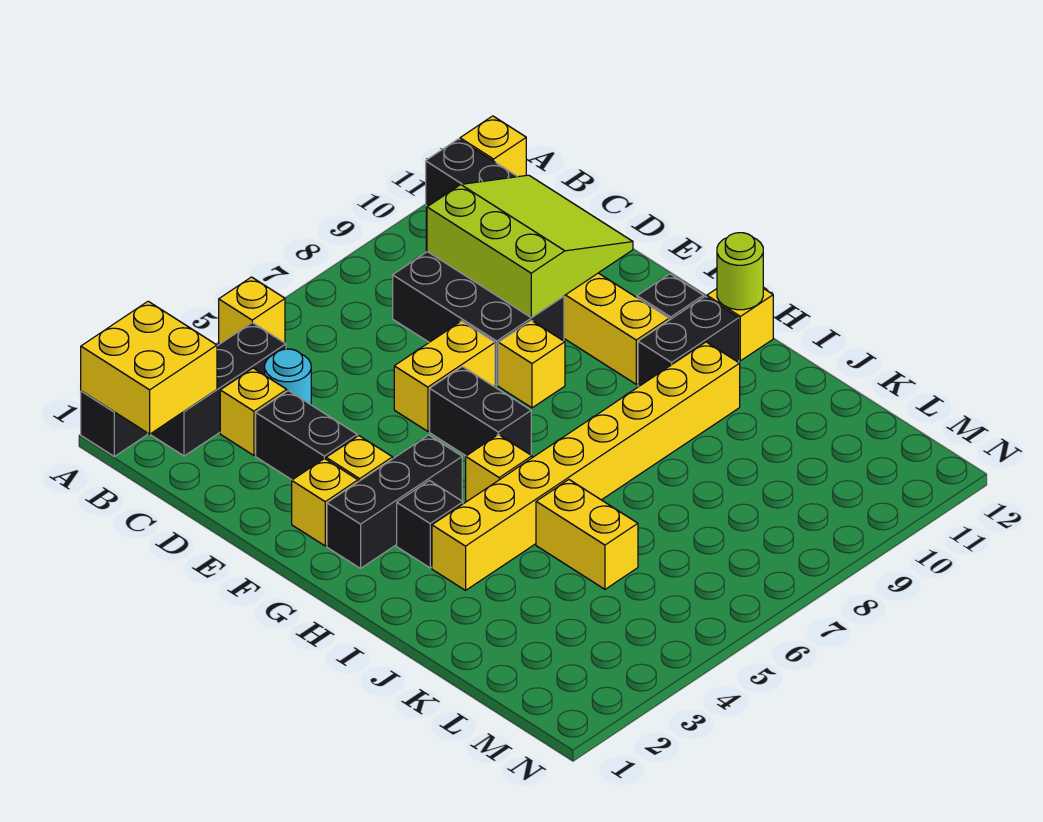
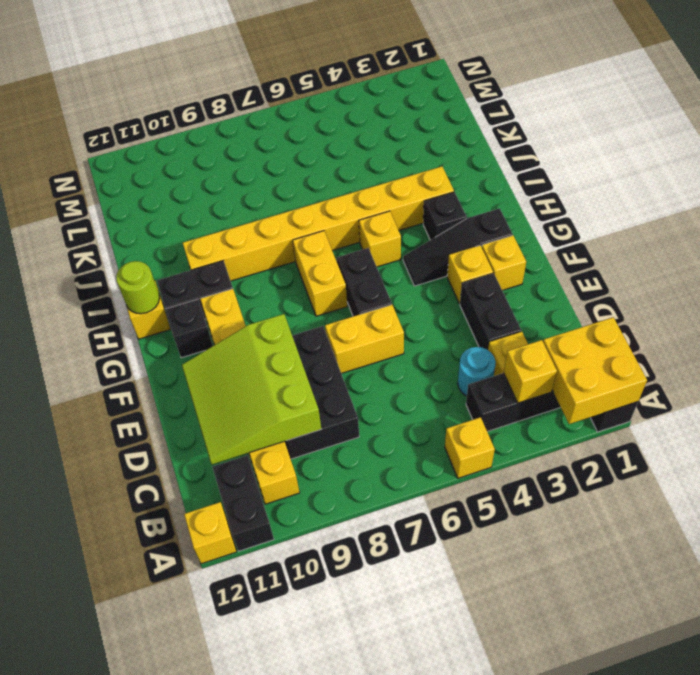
yellow brick F8 level 1 -> yellow brick B3 level 2
black brick G2:G4 level 1 -> black slope G2:G4 level 1 top 2
yellow brick J5:K5 level 1 -> yellow brick G7:H7 level 1

